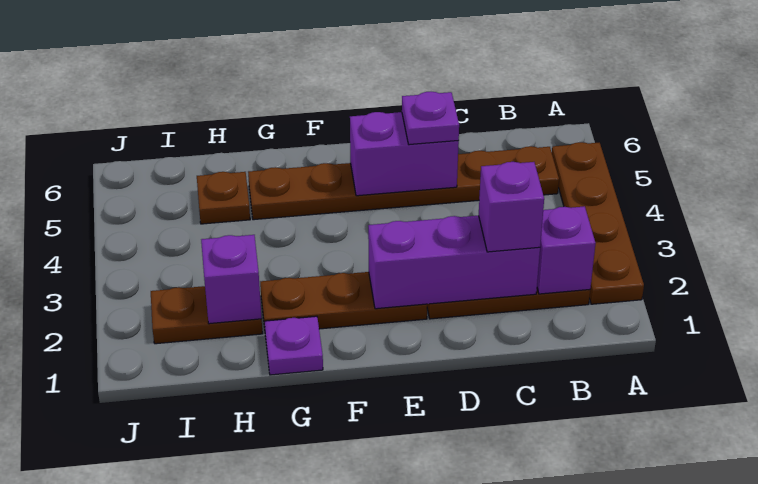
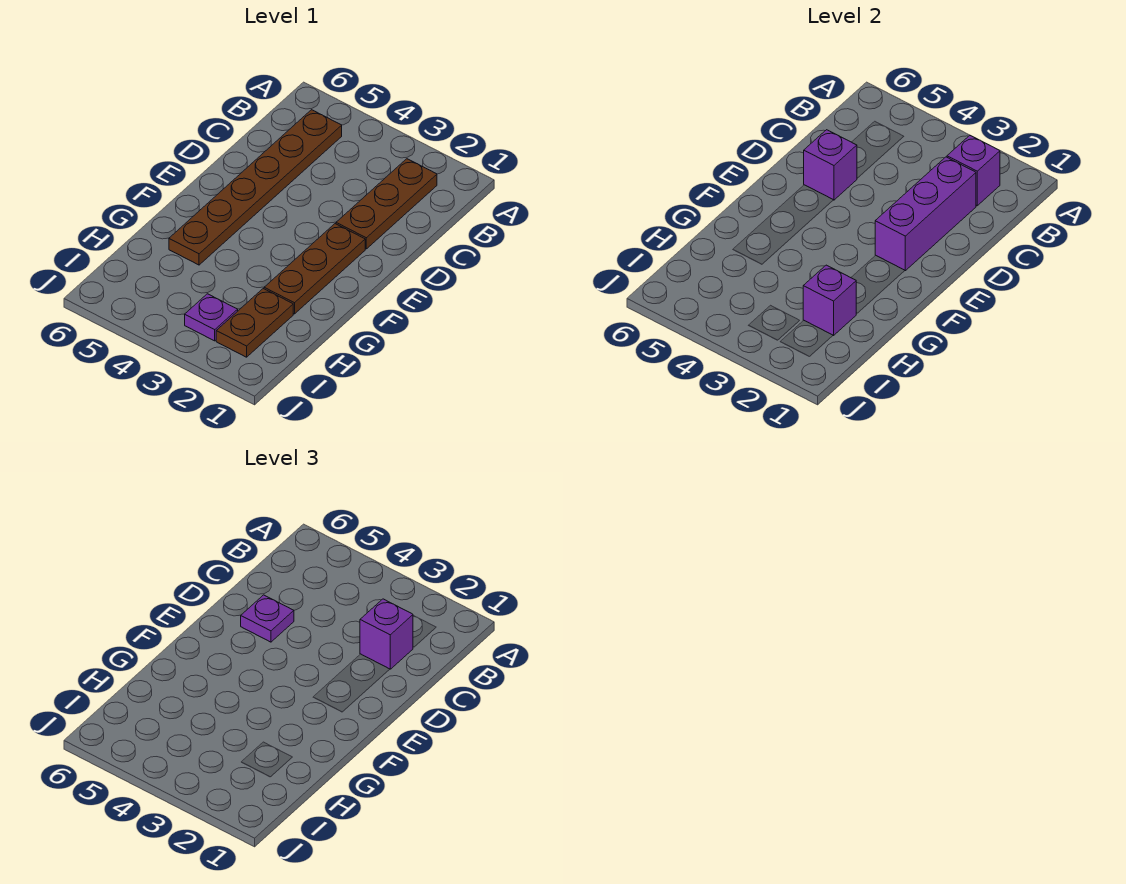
brown plate A2:A5 level 1 -> none
purple brick D5:E5 level 2 -> purple brick D5 level 2
purple plate G1 level 1 -> purple plate I3 level 1
brown plate H5 level 1 -> none

